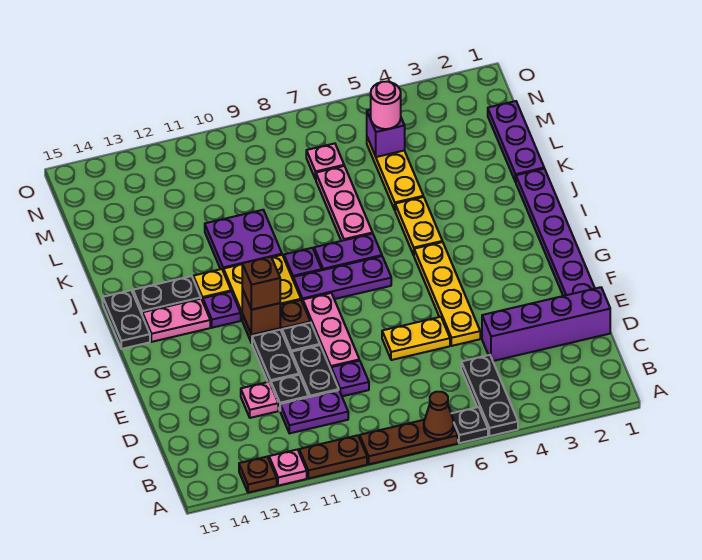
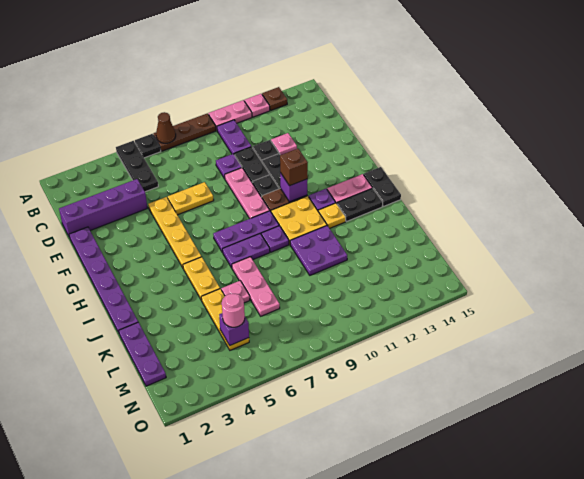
brown plate A10:A11 level 1 -> pink plate A10:A11 level 1
purple plate C10:C11 level 1 -> purple plate B10:C10 level 1
brown brick G11 level 2 -> purple brick G11 level 2
pink plate M7 level 1 -> pink plate K6 level 1

